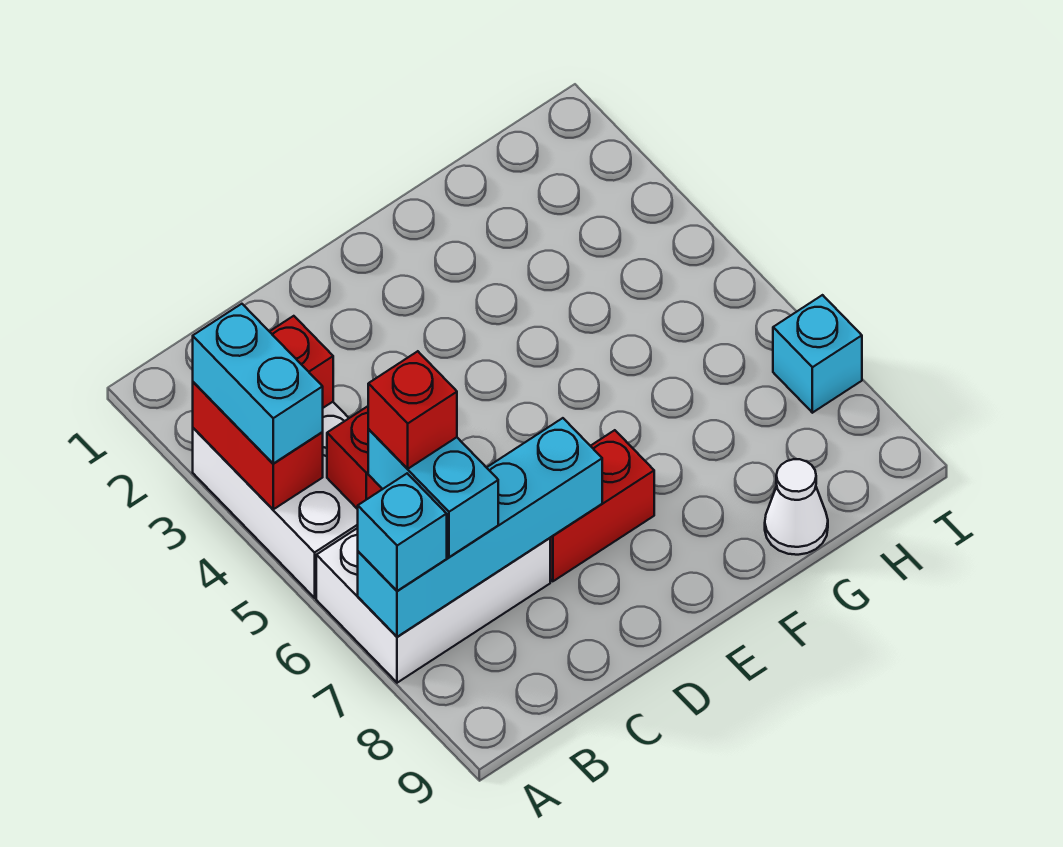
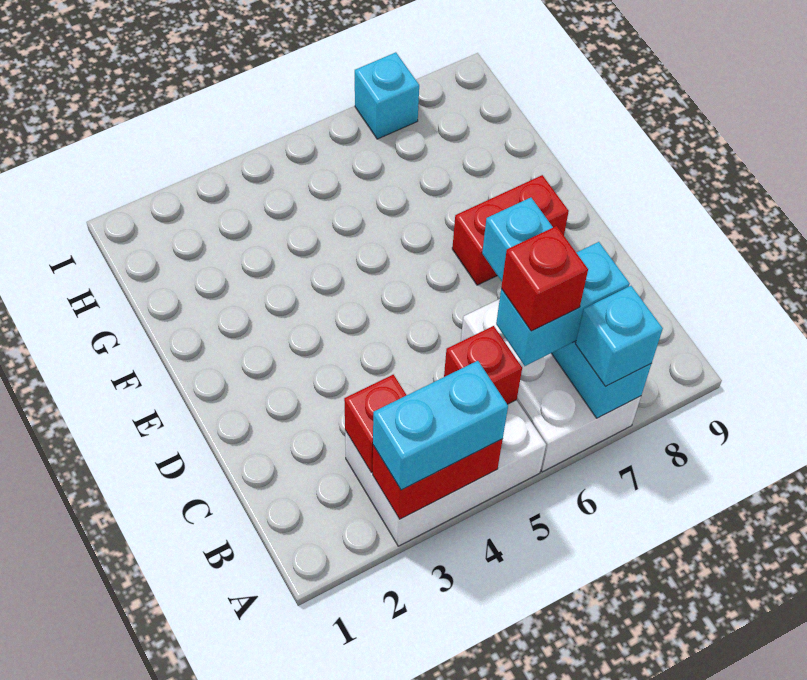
red brick D7:E7 level 1 -> red brick E7:E8 level 1
white cone G9 level 1 -> none

